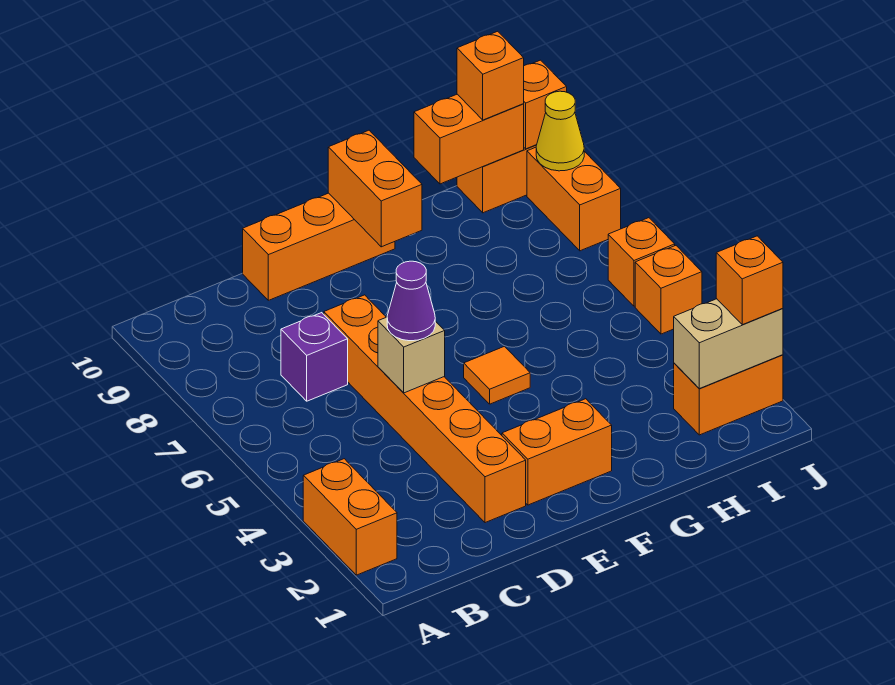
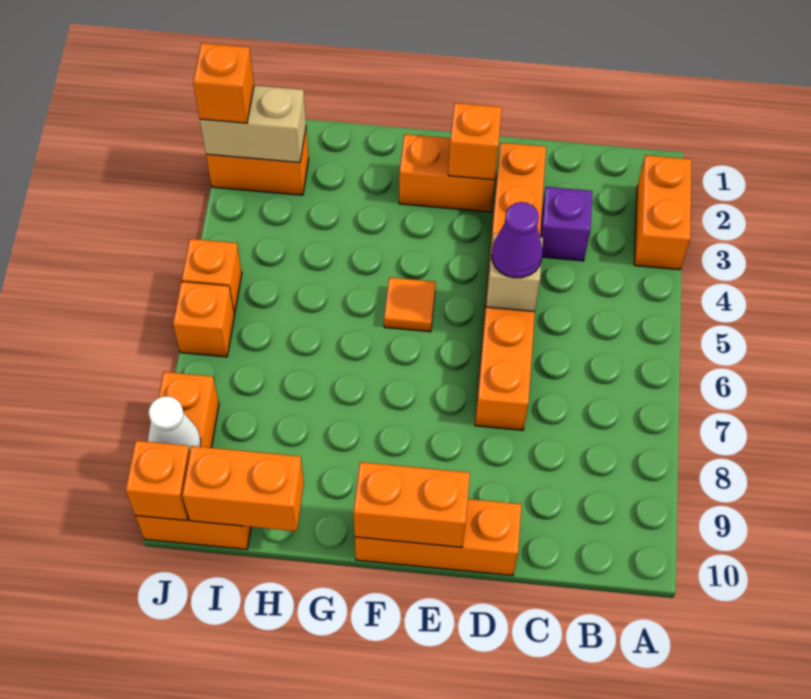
purple brick C7 level 1 -> purple brick C3 level 1
orange brick F9:F10 level 2 -> orange brick E10:F10 level 2
orange brick I10 level 3 -> orange brick E2 level 2
yellow cone J9 level 2 -> white cone J9 level 2

